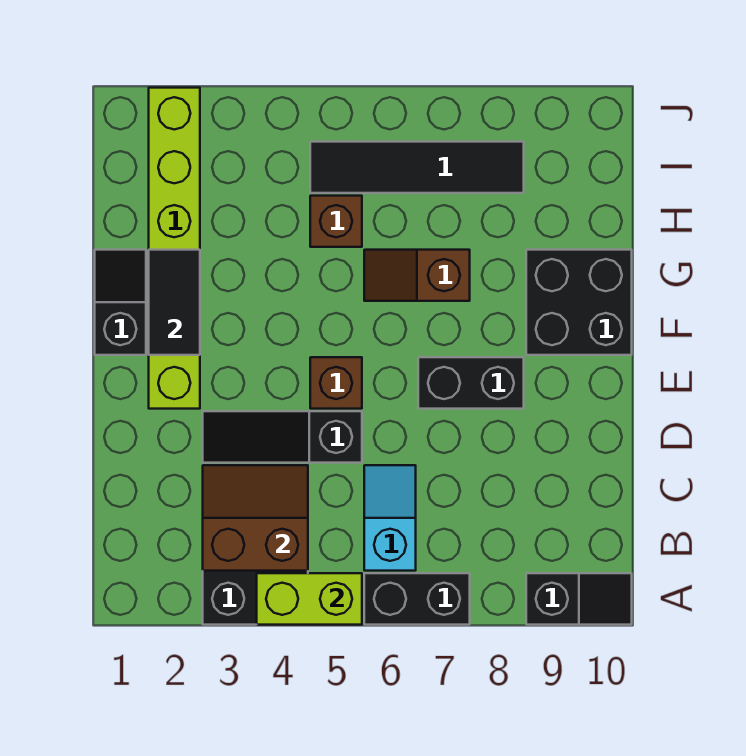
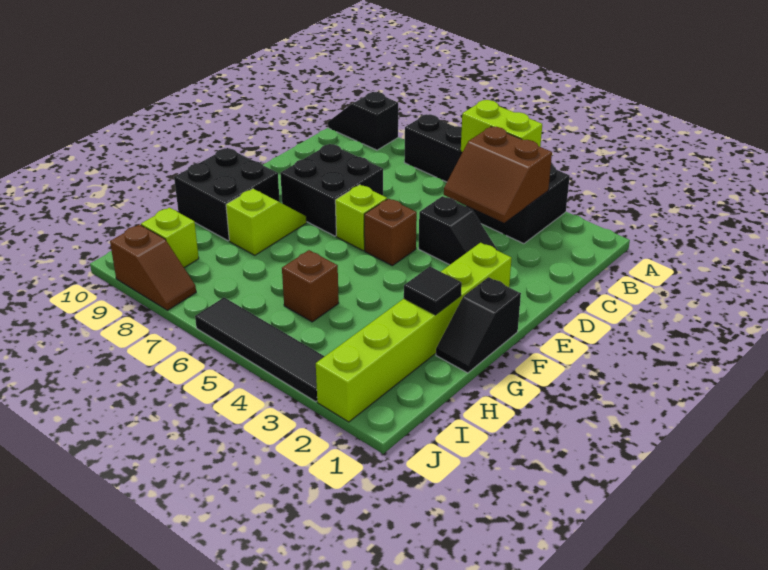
cyan slope B6:C6 level 1 top B -> none
black slope D3:D5 level 1 top 5 -> black slope D3:D4 level 1 top 4
none -> lime brick E6 level 1
black brick E7:E8 level 1 -> black brick D7:E8 level 1
black tile F2:G2 level 2 -> black tile G2 level 2
none -> lime slope F8:G8 level 1 top G
brown slope G6:G7 level 1 top 7 -> brown slope J8:J9 level 1 top 9
black tile I5:I8 level 1 -> black tile J3:J6 level 1
none -> lime brick I9 level 1

